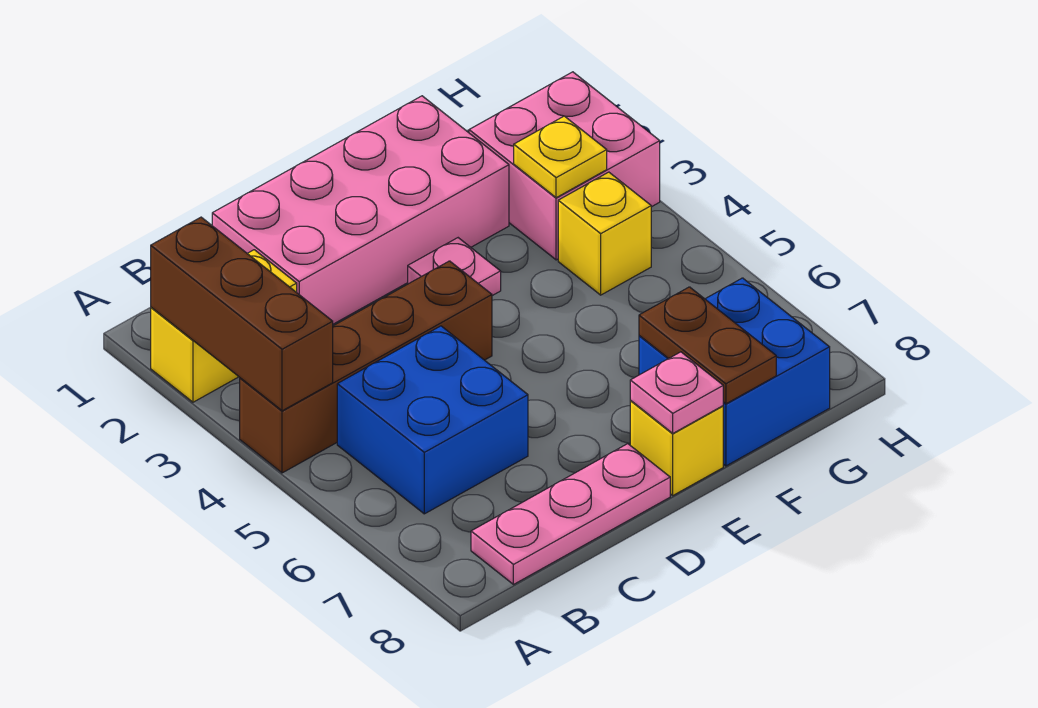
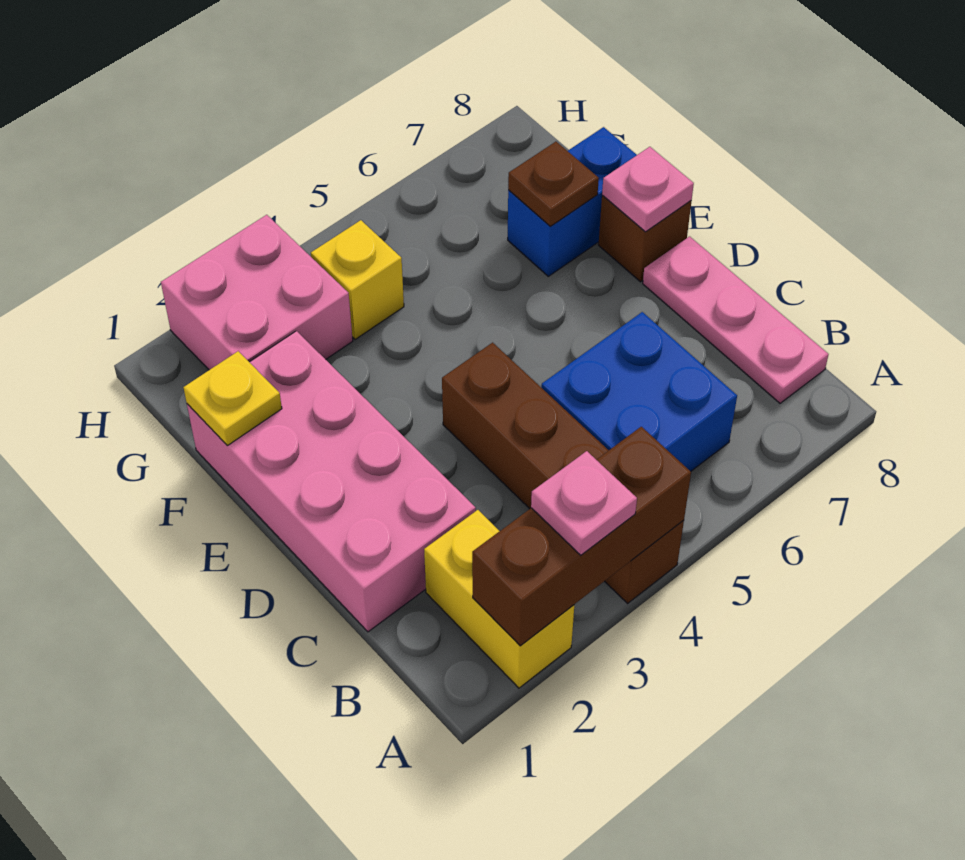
pink plate E3 level 1 -> pink plate A3 level 3
yellow brick E8 level 1 -> brown brick E8 level 1
blue brick F7:G8 level 1 -> blue brick F7:F8 level 1
brown plate F7:F8 level 2 -> brown plate F7 level 2
yellow plate G3 level 2 -> yellow plate F1 level 2

